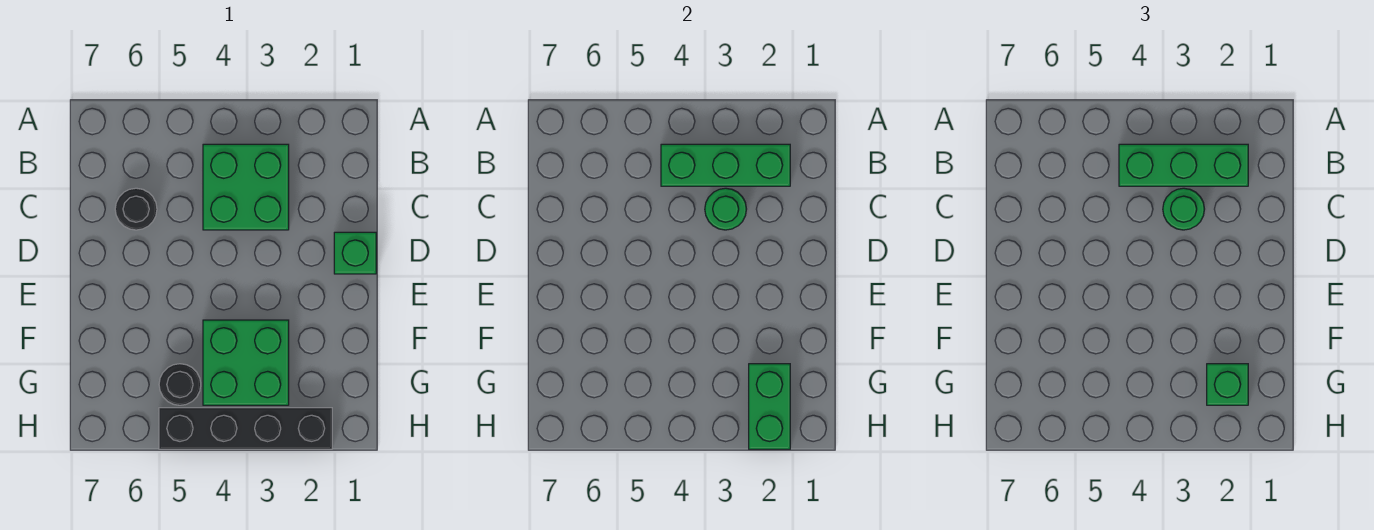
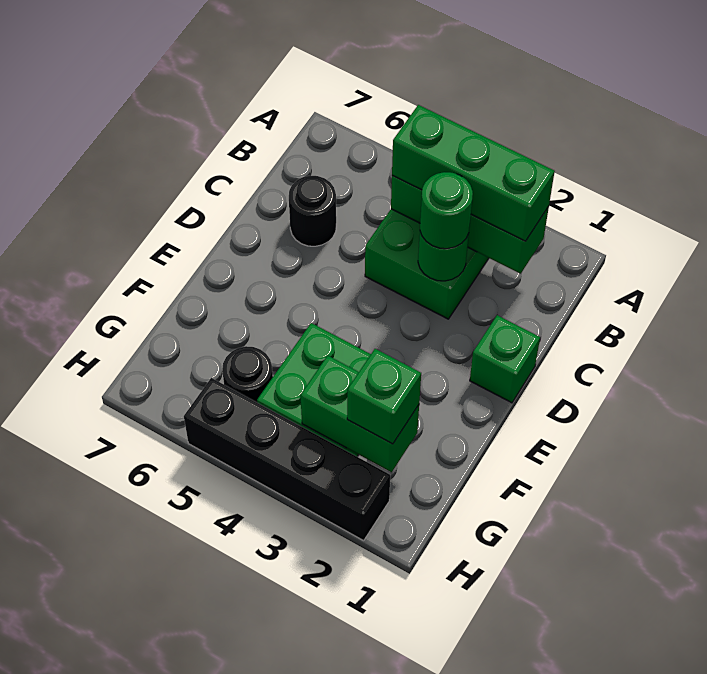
green brick G2:H2 level 2 -> green brick G2:G3 level 2

